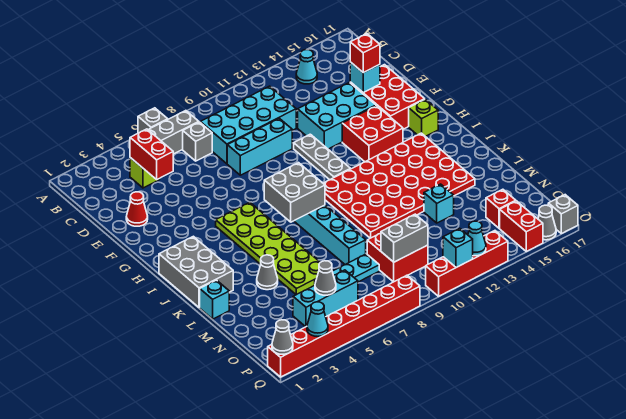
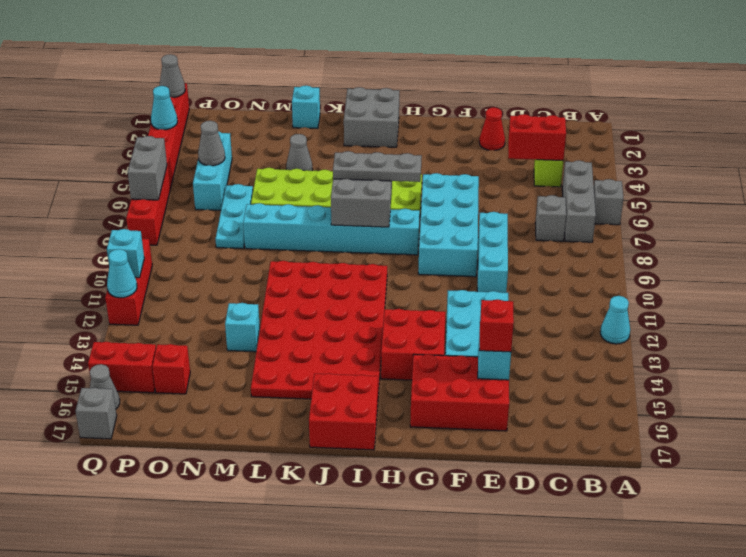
cyan cone B14 level 1 -> cyan cone A12 level 1
cyan brick C8:D11 level 1 -> cyan brick F6:G9 level 1
grey plate F11:H11 level 1 -> grey plate H7:J7 level 3
lime brick H16 level 1 -> none
grey brick I1:K2 level 1 -> grey brick I1:J2 level 1
red brick N9:O10 level 1 -> red brick I16:J17 level 1
grey brick O9:O10 level 2 -> grey brick Q6:Q7 level 2
red brick Q10:Q13 level 1 -> red brick Q10:Q12 level 1

